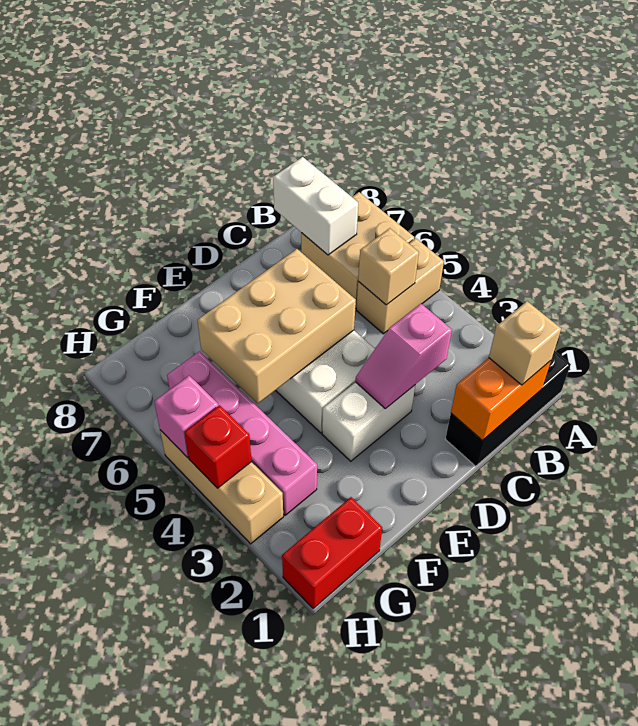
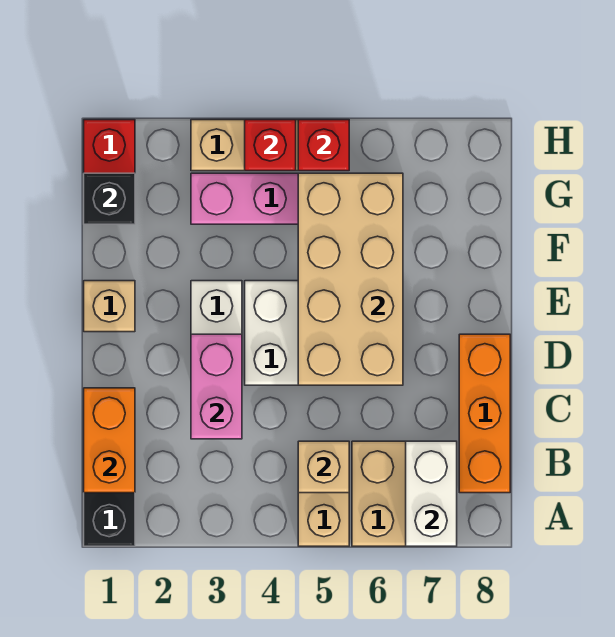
tan brick B1 level 3 -> tan brick E1 level 1
white brick B7:B8 level 2 -> white brick A7:B7 level 2
none -> orange brick B8:D8 level 1
pink slope C3:D3 level 2 top C -> pink brick C3:D3 level 2
tan brick D5:F6 level 2 -> tan brick D5:G6 level 2
none -> black brick G1 level 2
pink brick H5 level 2 -> red brick H5 level 2

